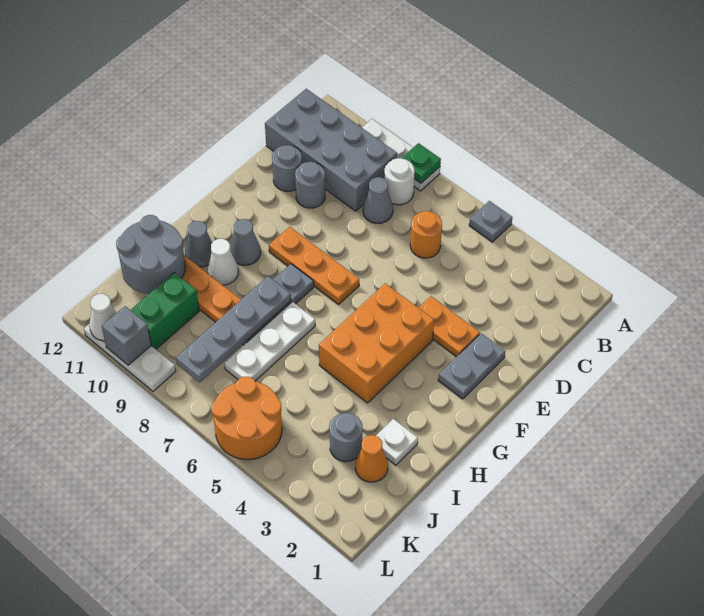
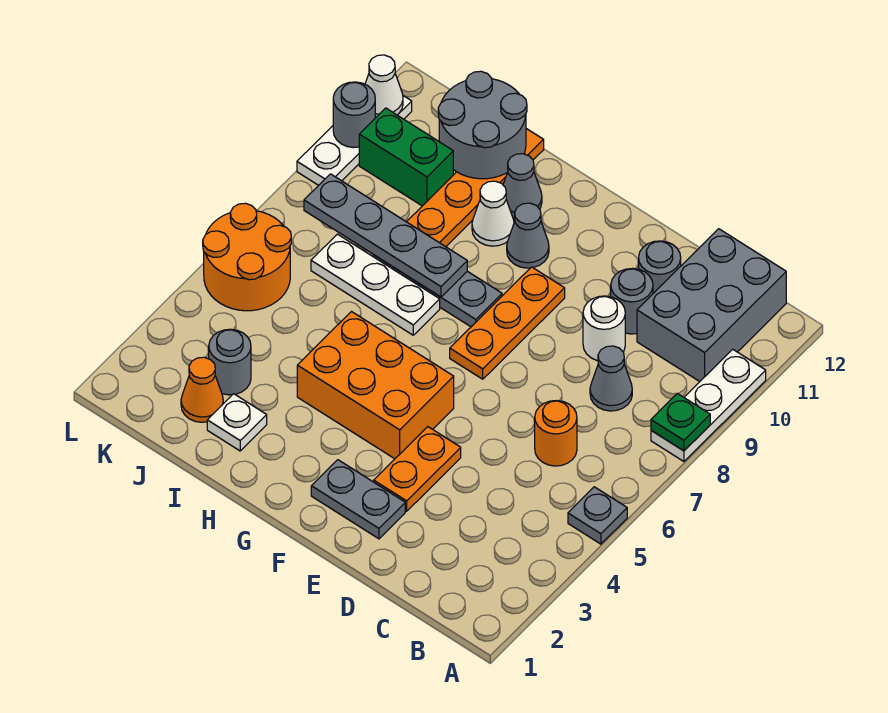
white round brick B8 level 1 -> white round brick D9 level 1
grey brick B9:C12 level 1 -> grey brick B10:C12 level 1
grey brick L10 level 2 -> grey round brick L10 level 2

